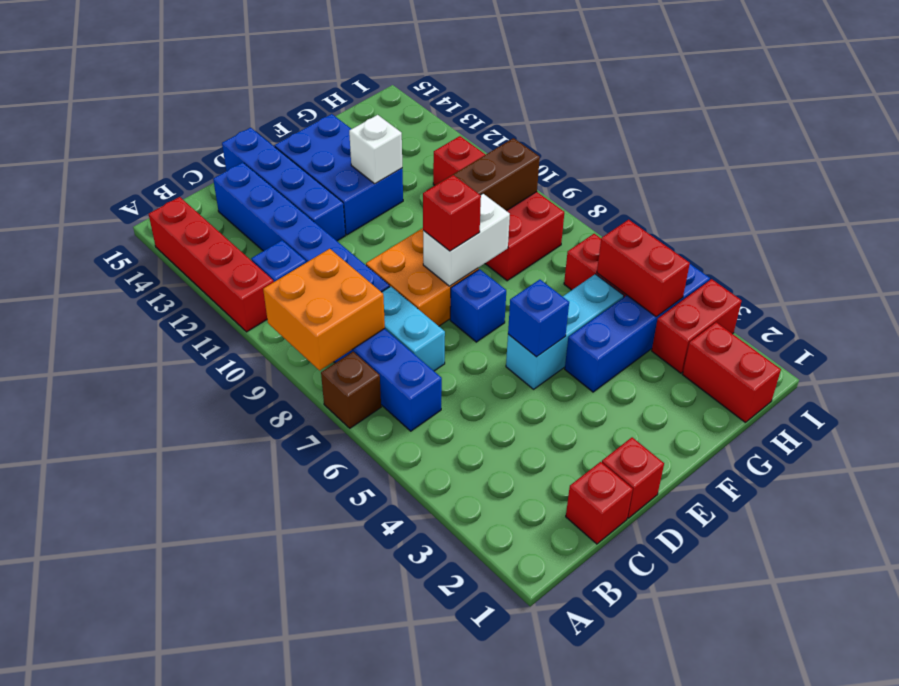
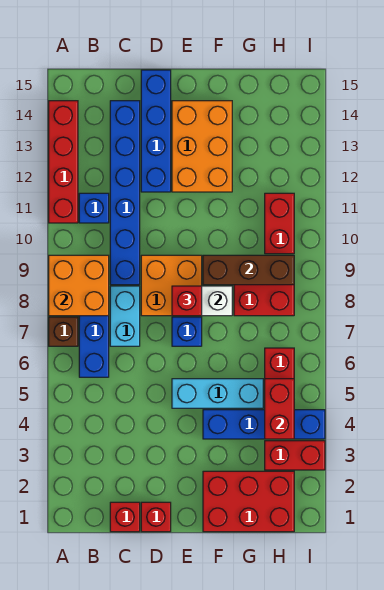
blue brick E5 level 2 -> none
blue brick E12:F14 level 1 -> orange brick E12:F14 level 1
white brick F12 level 2 -> none
red brick H1:H2 level 1 -> red brick F1:H2 level 1

